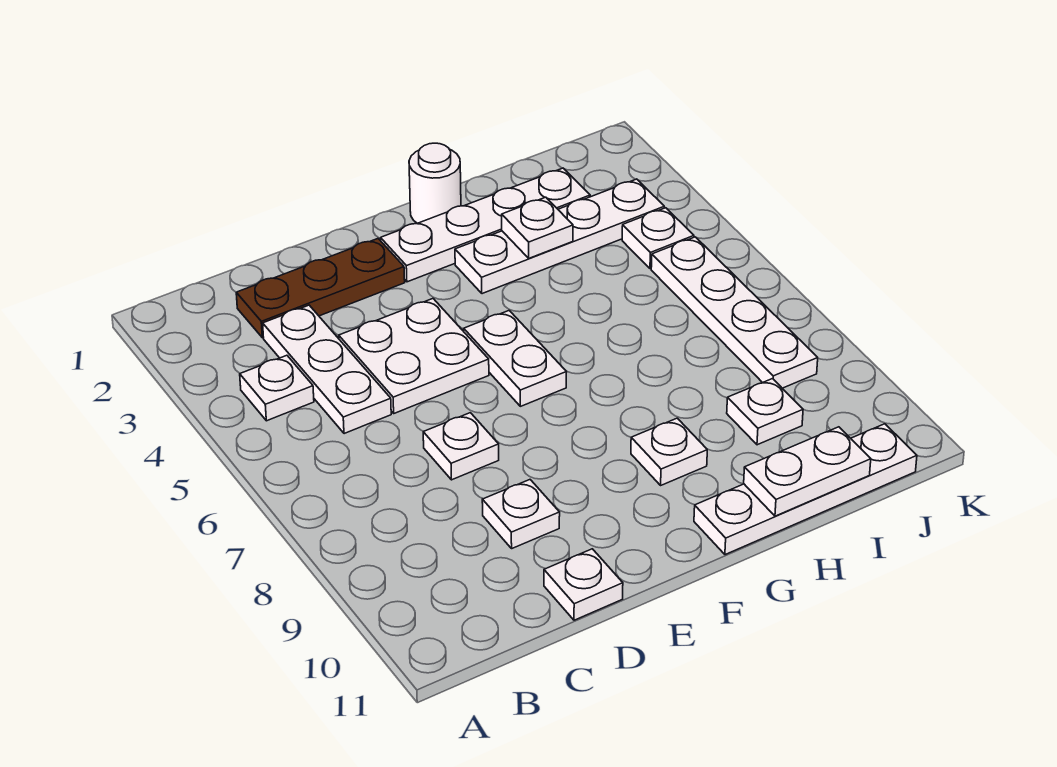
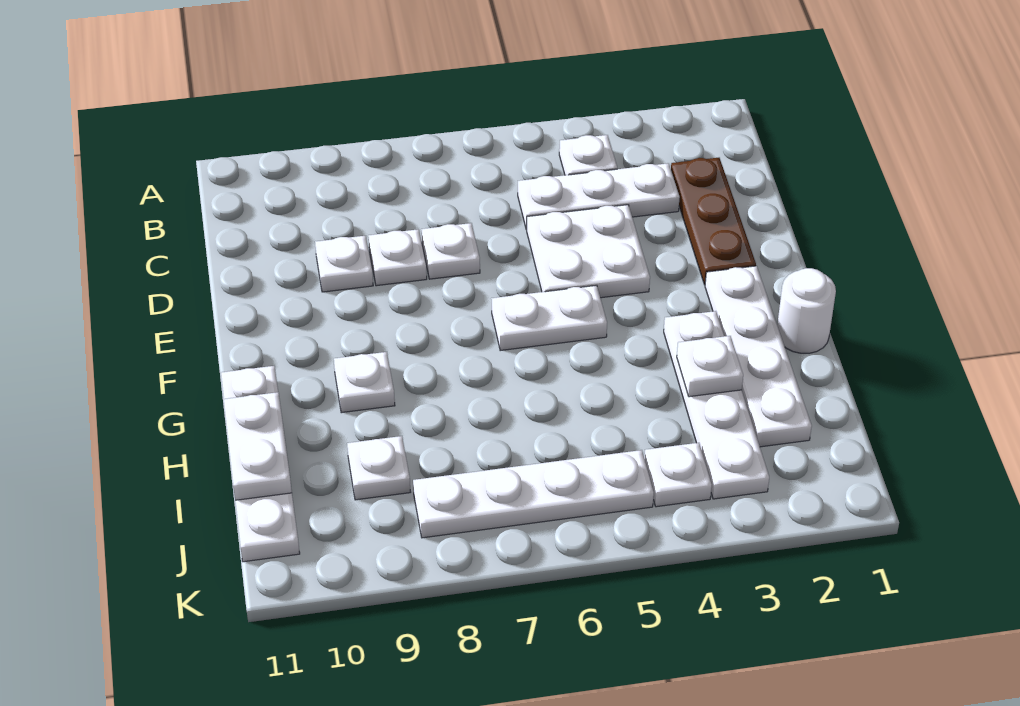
white plate D11 level 1 -> white plate D8 level 1

